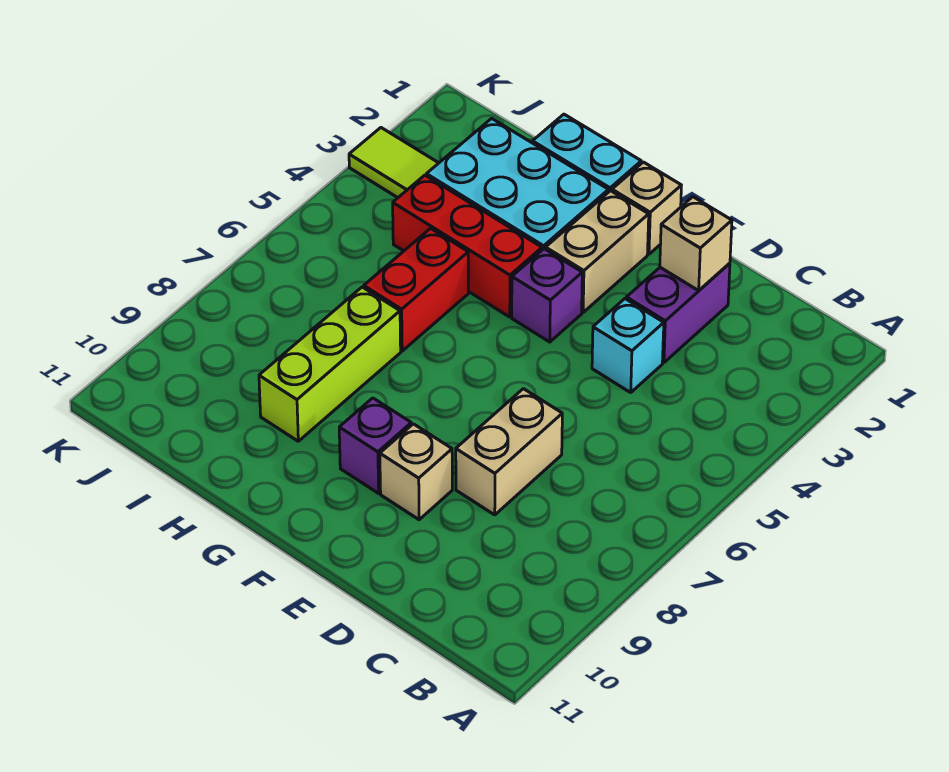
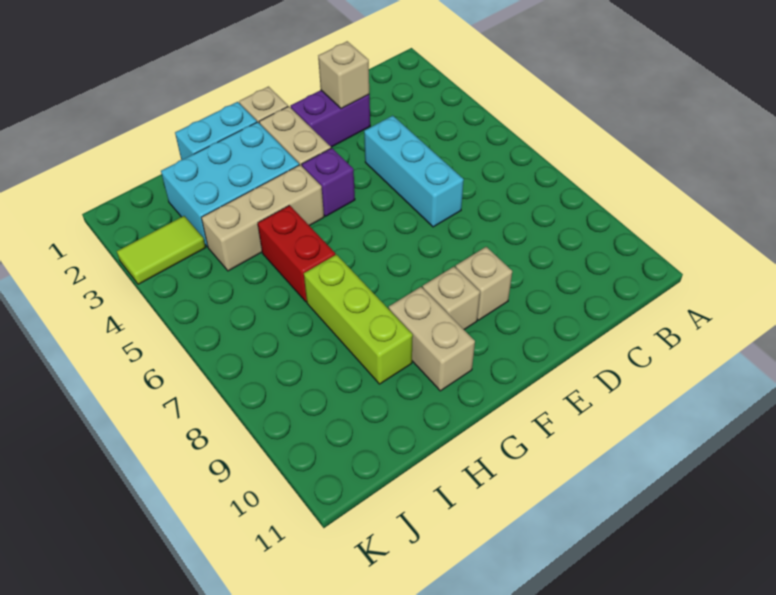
purple brick D2:D3 level 1 -> purple brick D2:E2 level 1
cyan brick D4 level 1 -> cyan brick D4:D6 level 1
tan brick D7:D8 level 1 -> tan brick G9:G10 level 1
purple brick F9 level 1 -> tan brick F9 level 1
red brick G4:I4 level 1 -> tan brick G4:I4 level 1

